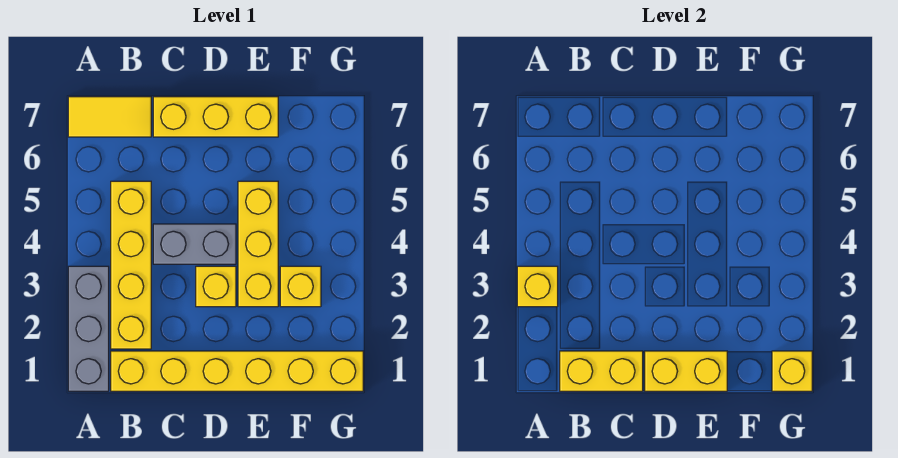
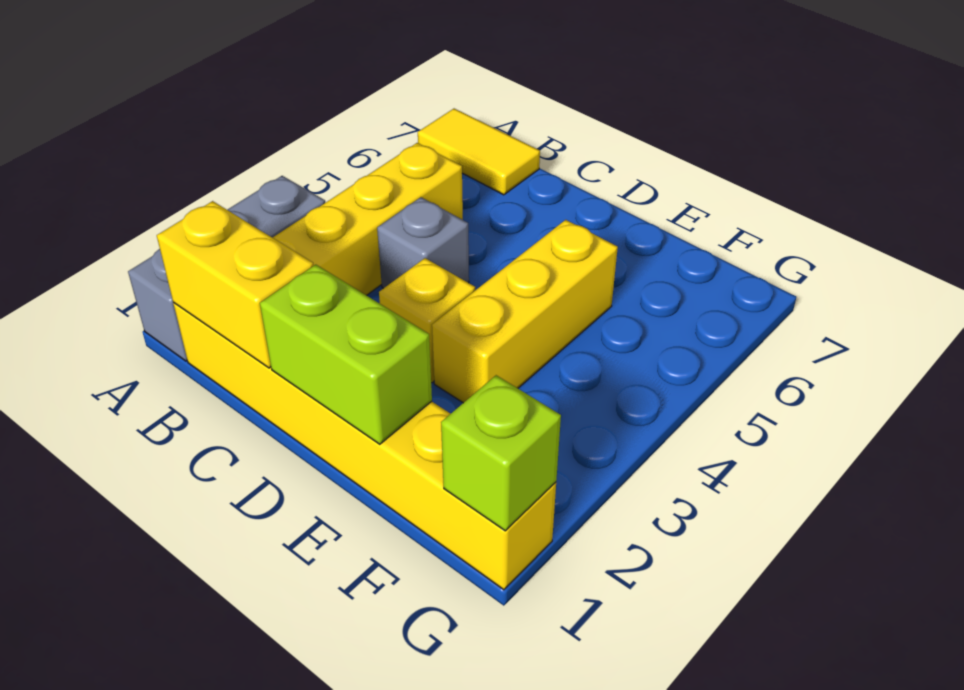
yellow brick A3 level 2 -> none
grey brick C4:D4 level 1 -> grey brick C4 level 1
yellow brick C7:E7 level 1 -> none
yellow brick D1:E1 level 2 -> lime brick D1:E1 level 2
yellow brick F3 level 1 -> none
yellow brick G1 level 2 -> lime brick G1 level 2

